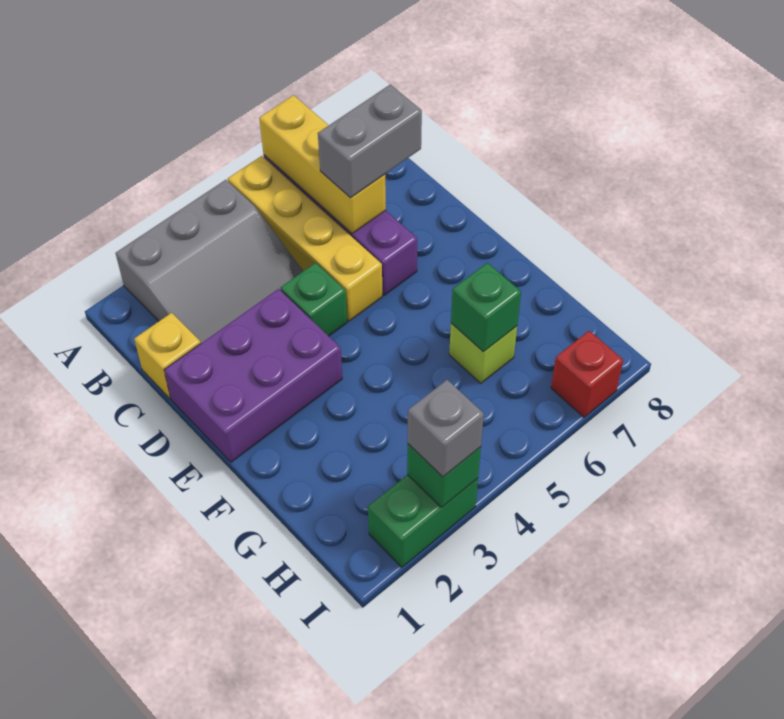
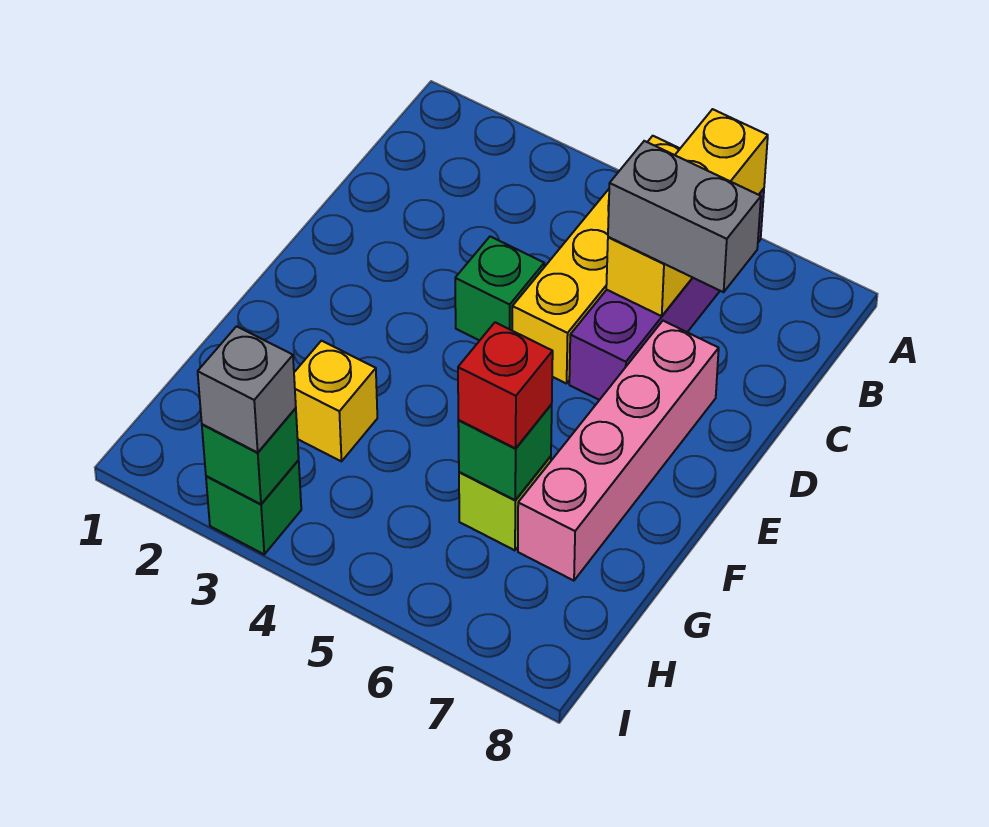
grey slope A2:C4 level 1 top A -> none
yellow brick C1 level 1 -> yellow brick G3 level 1
purple brick D1:E3 level 1 -> none
none -> pink brick D7:G7 level 1
green brick I2:I3 level 1 -> green brick I3 level 1
red brick I7 level 1 -> red brick G6 level 3

